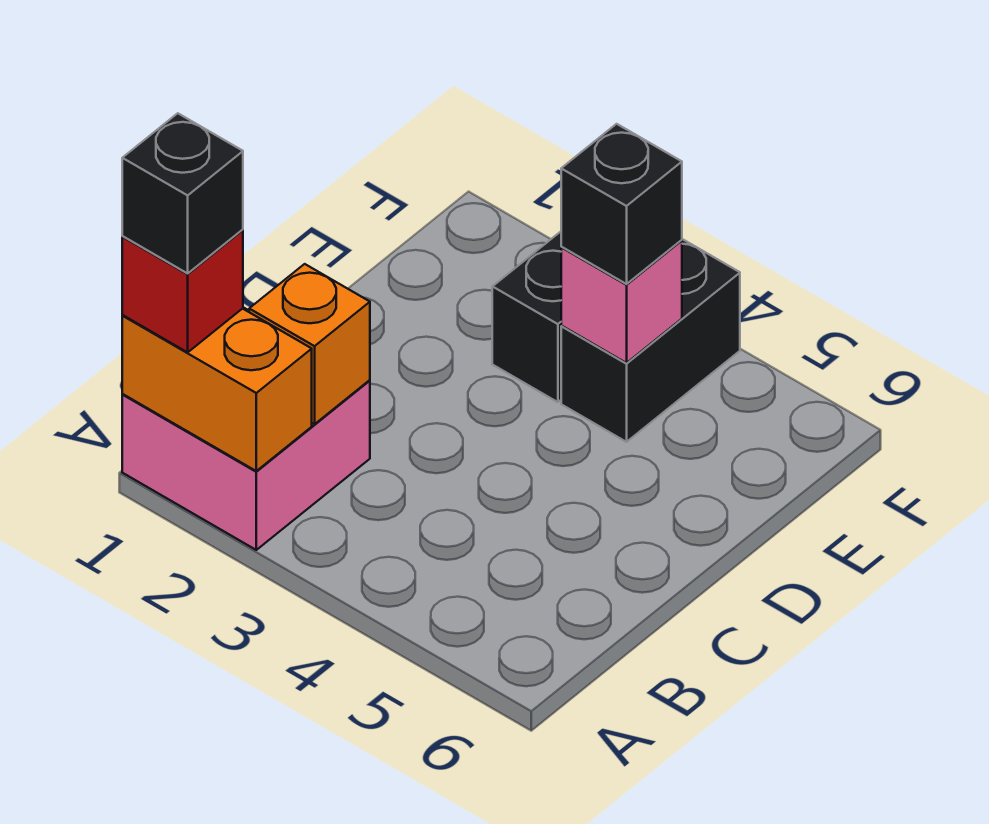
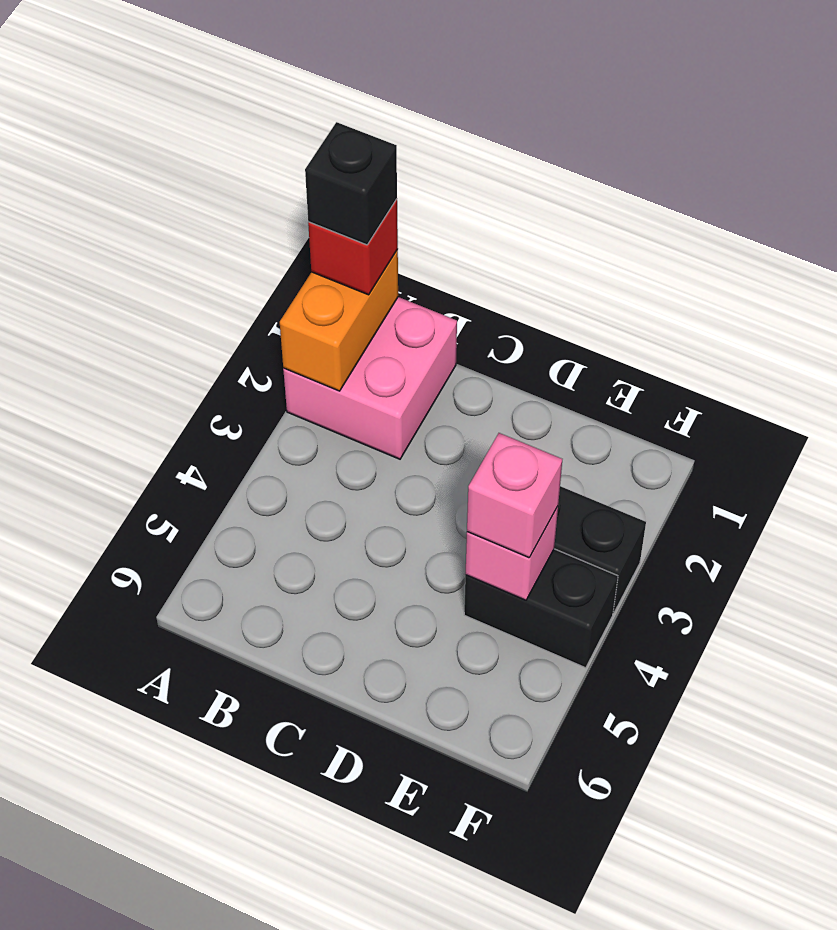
orange brick B2 level 2 -> none
black brick E4 level 3 -> pink brick E4 level 3

